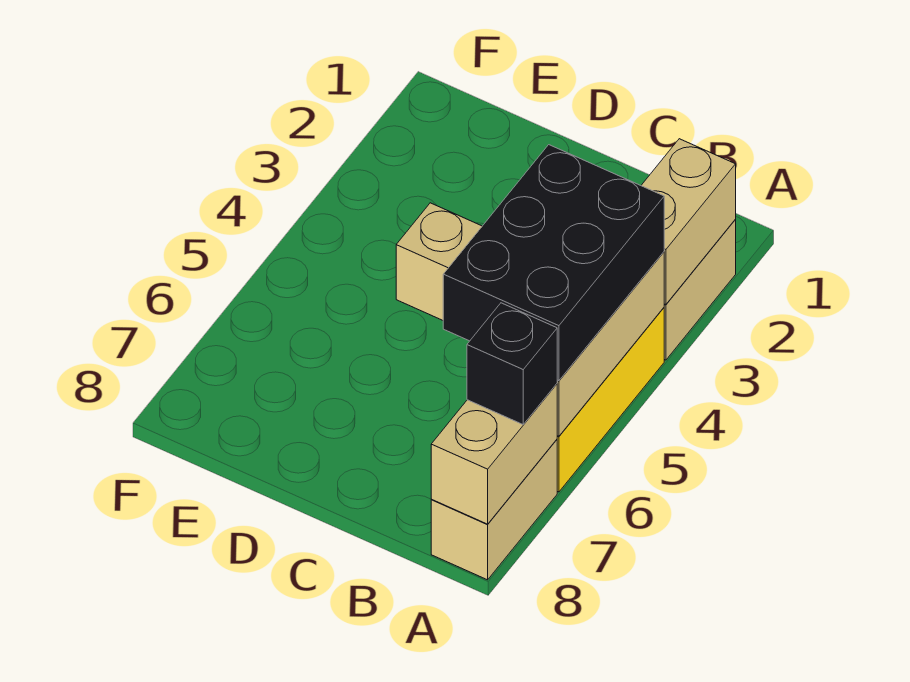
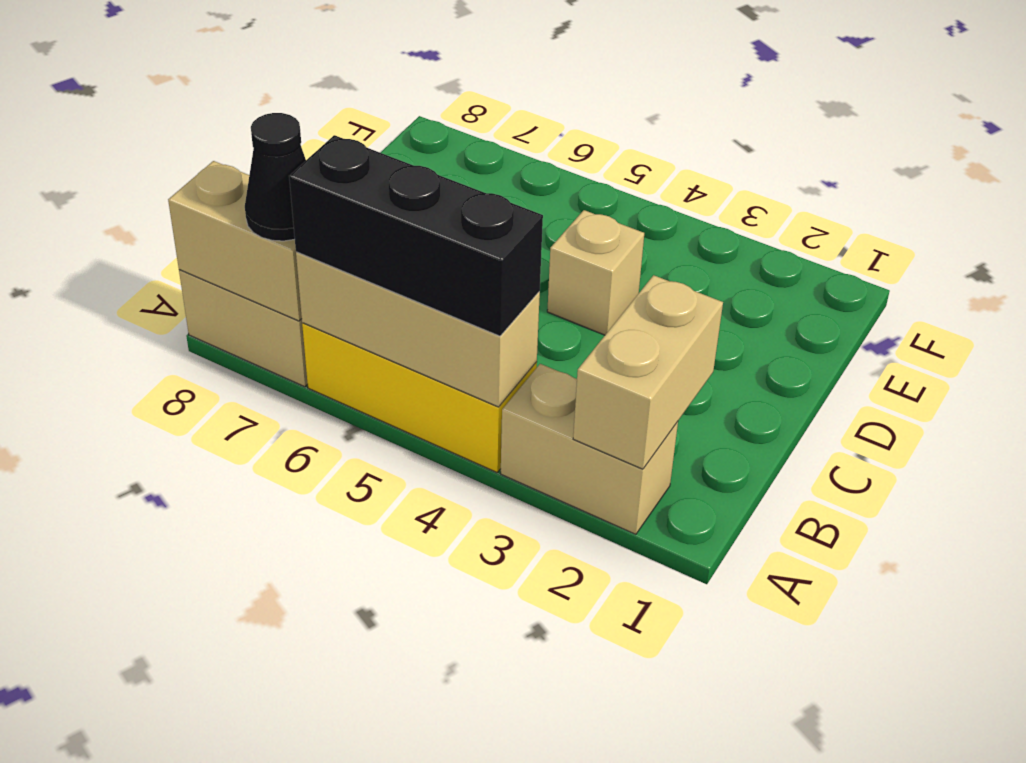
tan brick A2:A3 level 2 -> tan brick A2:B2 level 2
black brick A4:B6 level 3 -> black brick A4:A6 level 3
black brick A7 level 3 -> black cone A7 level 3

